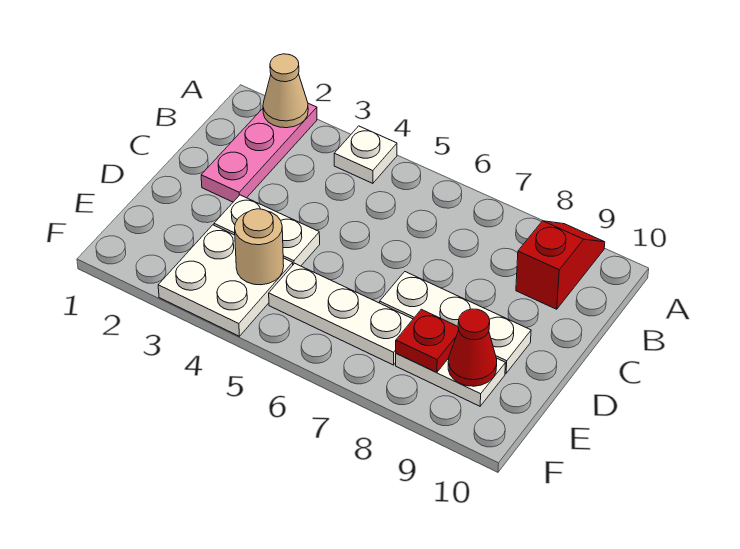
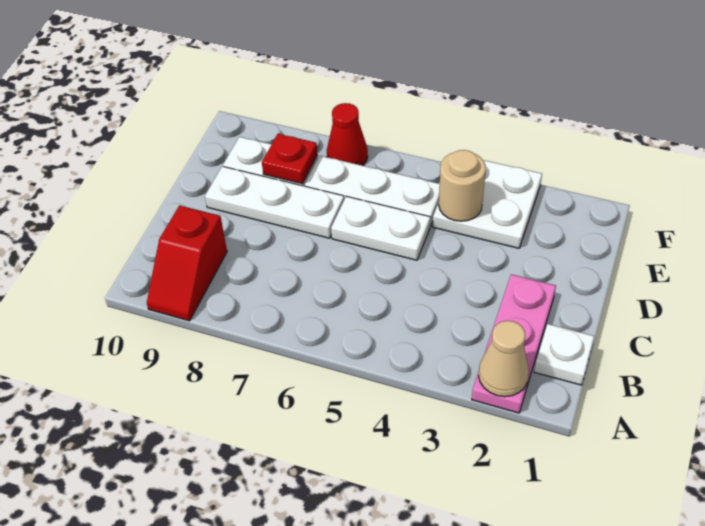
white plate A4 level 1 -> white plate B1 level 1
white plate D3:D4 level 1 -> white plate D5:D6 level 1
red cone E9 level 2 -> red cone F7 level 1

